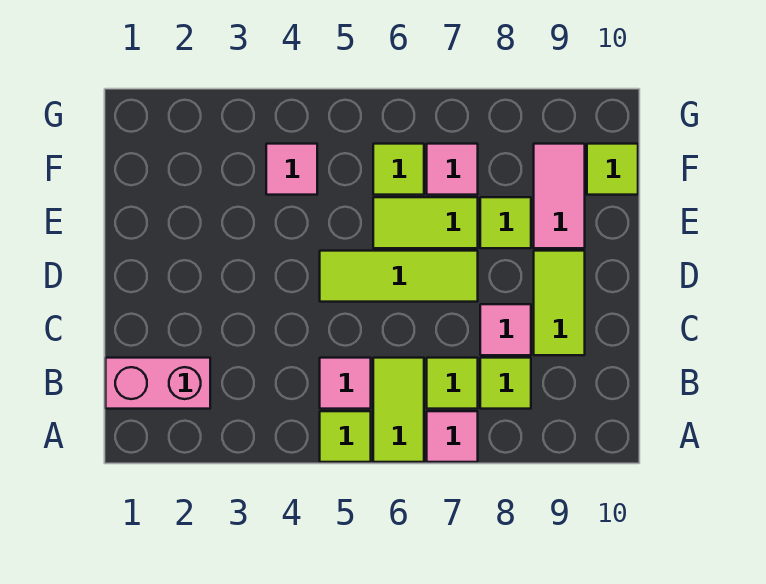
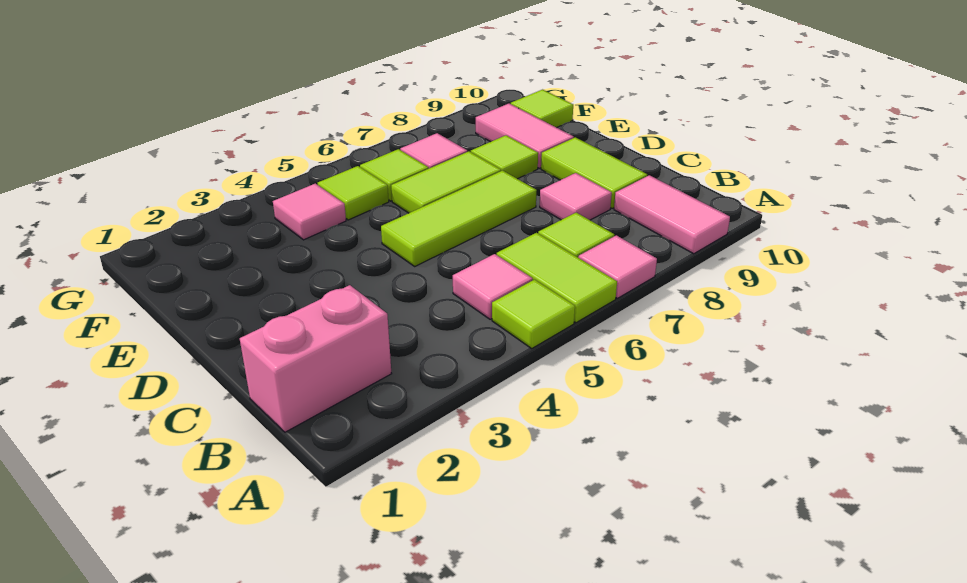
none -> pink tile A9:B9 level 1
lime tile B8 level 1 -> lime tile F5 level 1

